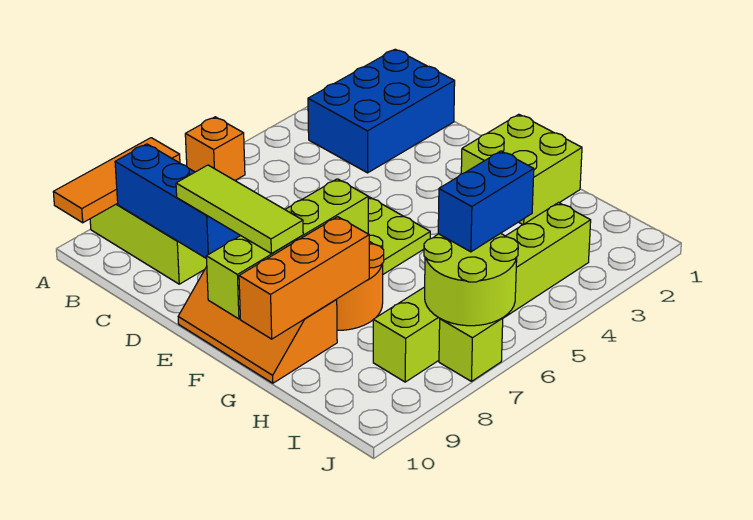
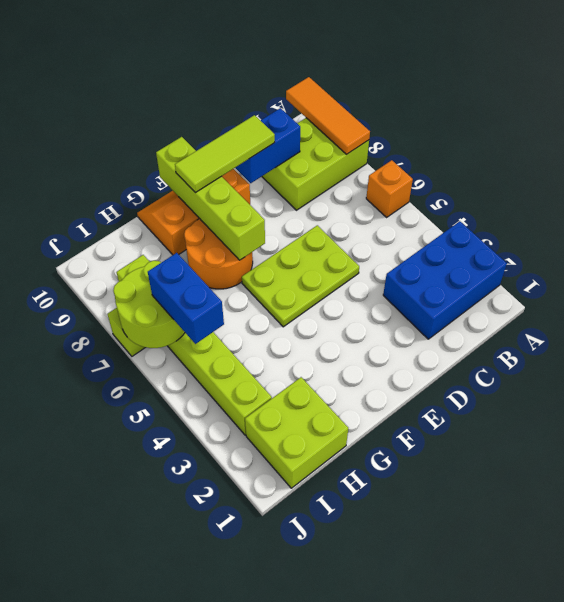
blue brick B1:C3 level 1 -> blue brick A2:C3 level 1
blue brick B9:D9 level 2 -> blue brick C9:D9 level 2
lime brick F1:G2 level 1 -> lime brick H1:I2 level 1
orange brick G8:G10 level 2 -> none

